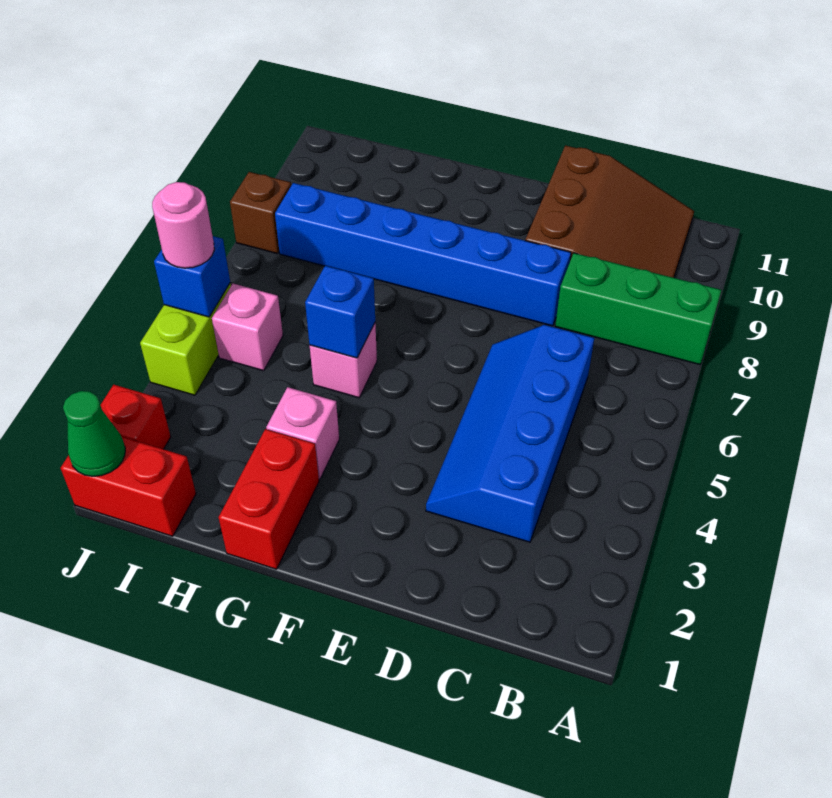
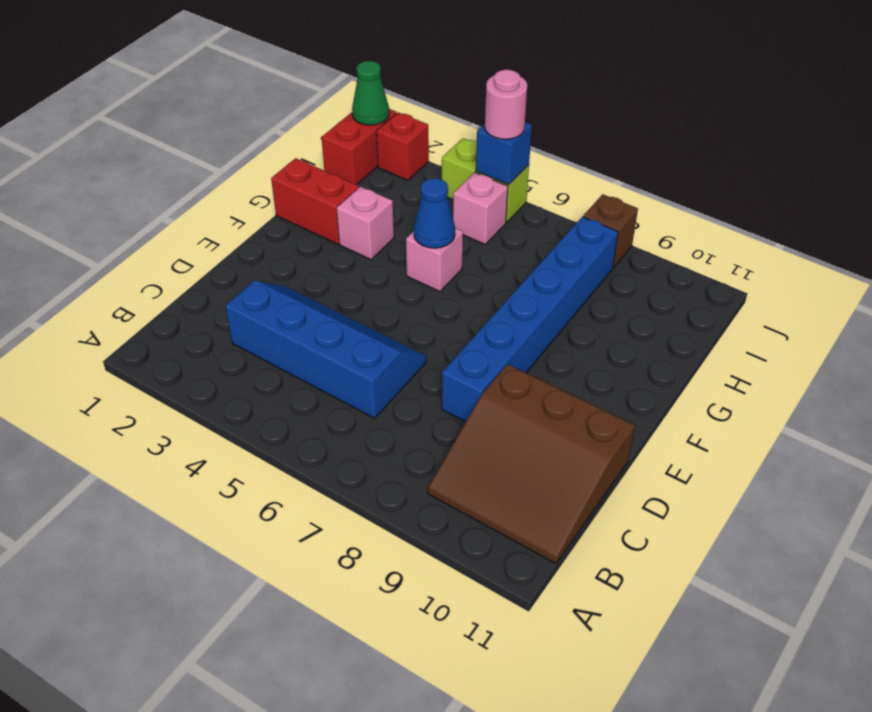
green brick A8:C8 level 1 -> none
blue brick G5 level 2 -> blue cone G5 level 2

